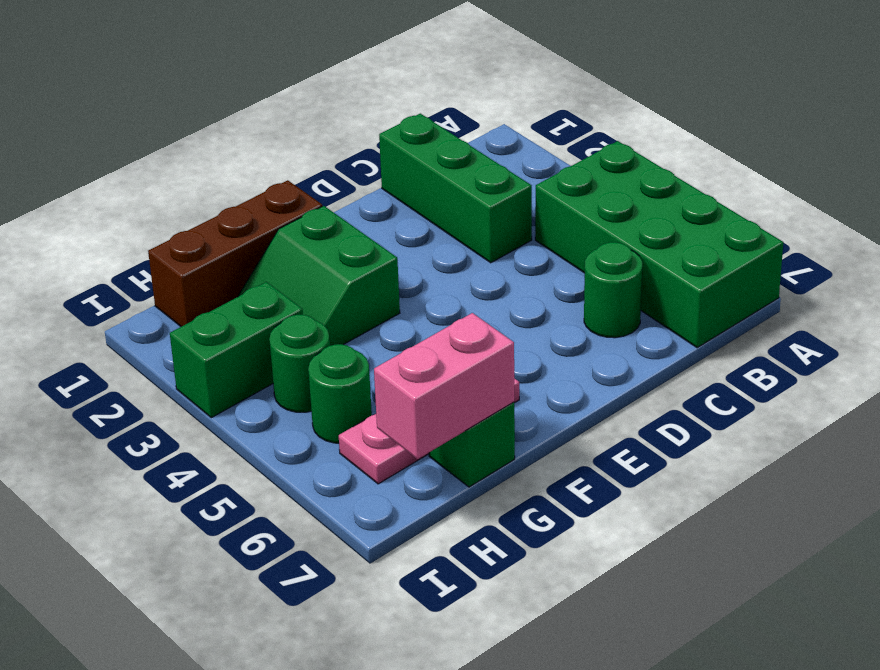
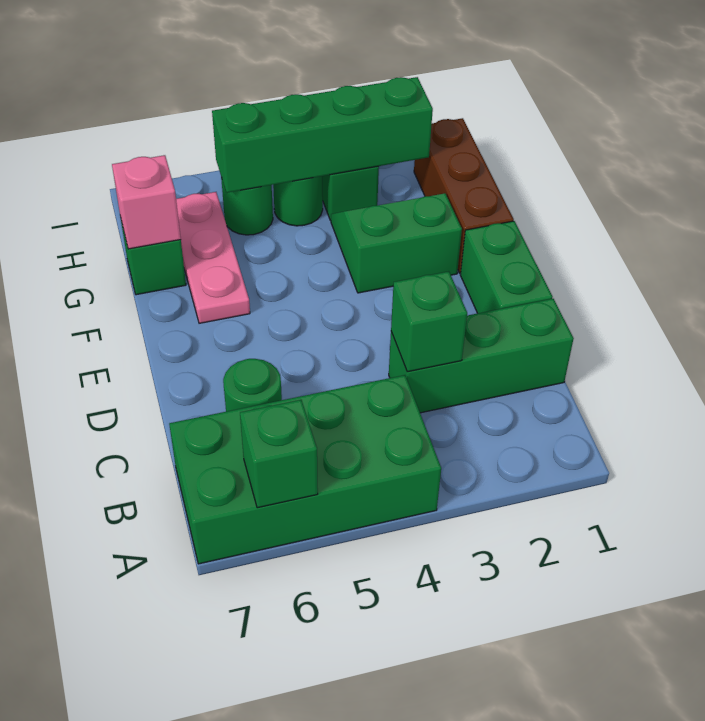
none -> green brick A6 level 2
none -> green brick C3 level 2
none -> green brick D1:E1 level 1
pink brick G7:H7 level 2 -> pink brick G7 level 2
none -> green brick H2:H5 level 2

